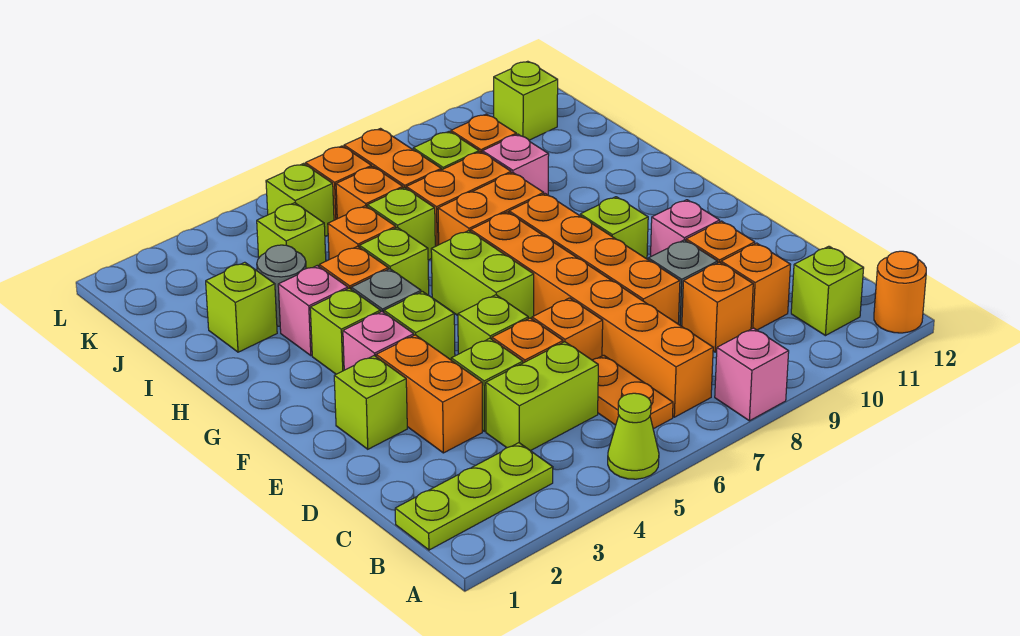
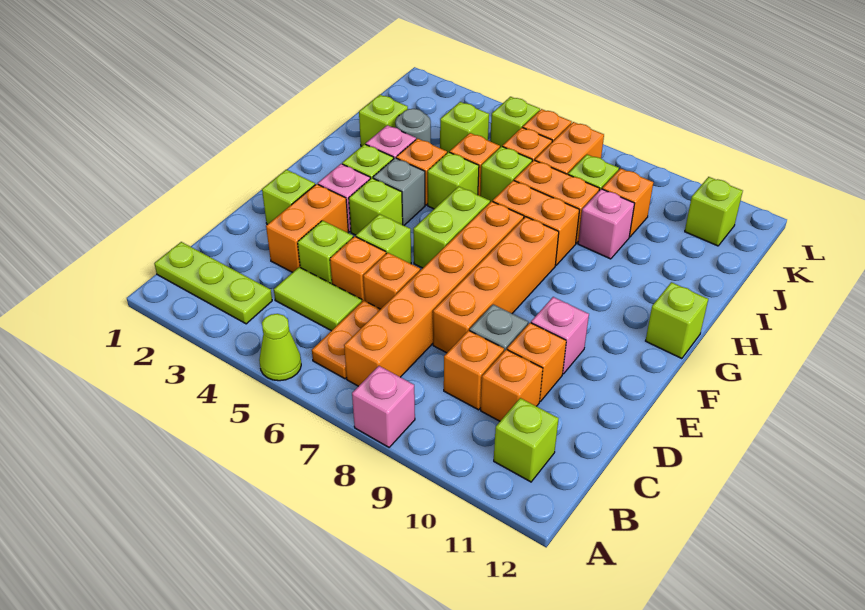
orange round brick A12 level 1 -> none
lime brick C4:C5 level 1 -> lime tile C4:C5 level 1
lime brick F9 level 1 -> lime brick G12 level 1

